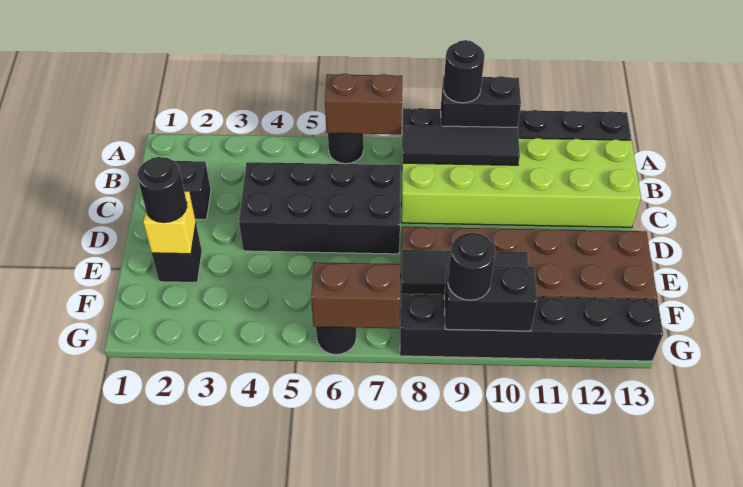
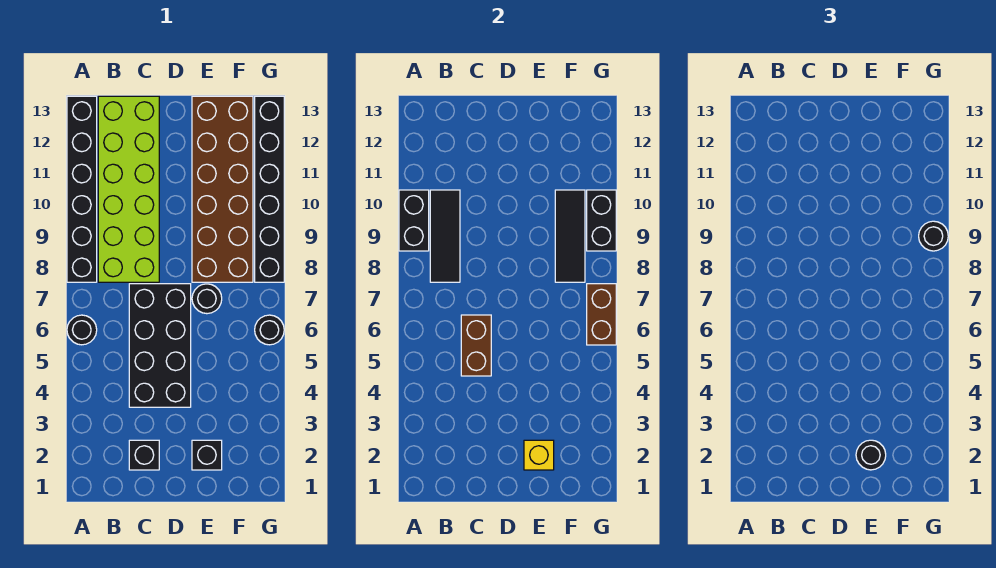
brown brick A6:A7 level 2 -> brown brick C5:C6 level 2
black round brick A9 level 3 -> black round brick E7 level 1

